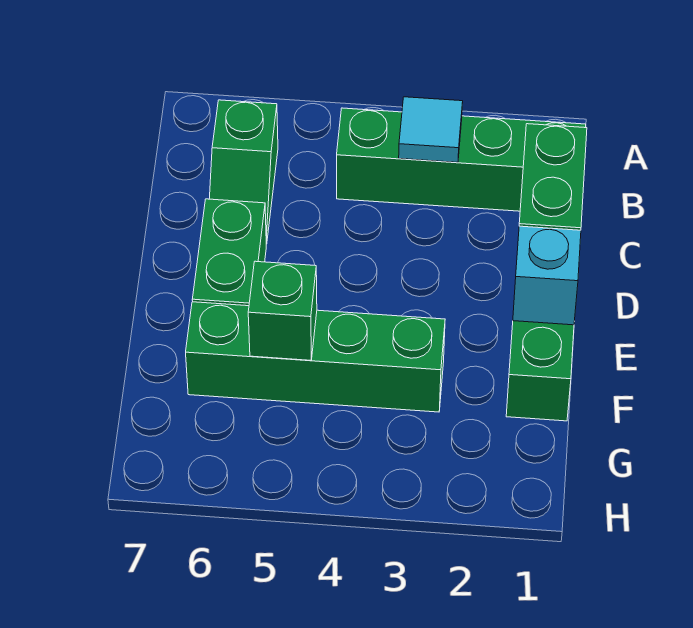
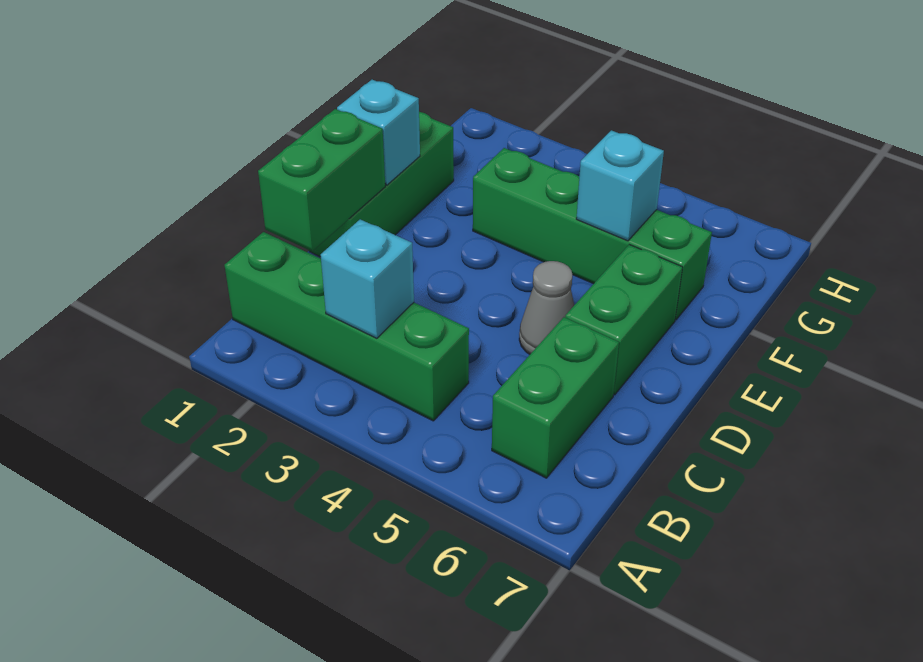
cyan tile B3 level 2 -> cyan brick B3 level 2
green slope B6:C6 level 1 top B -> green brick B6:C6 level 1
none -> grey cone D5 level 1
green brick F5 level 2 -> cyan brick F5 level 2

